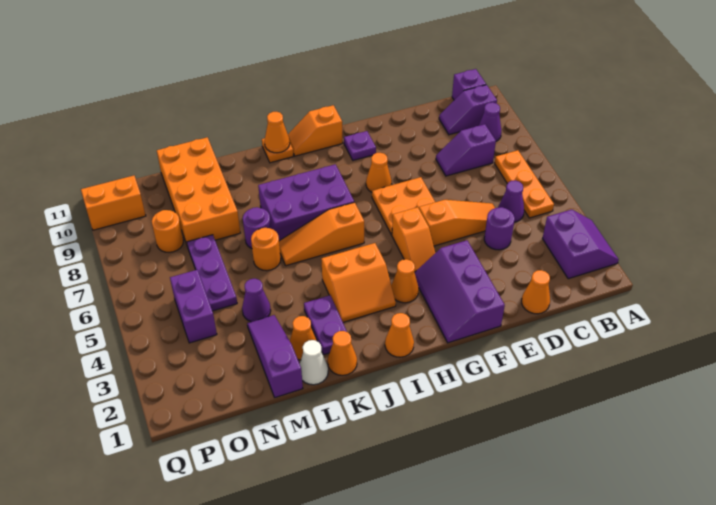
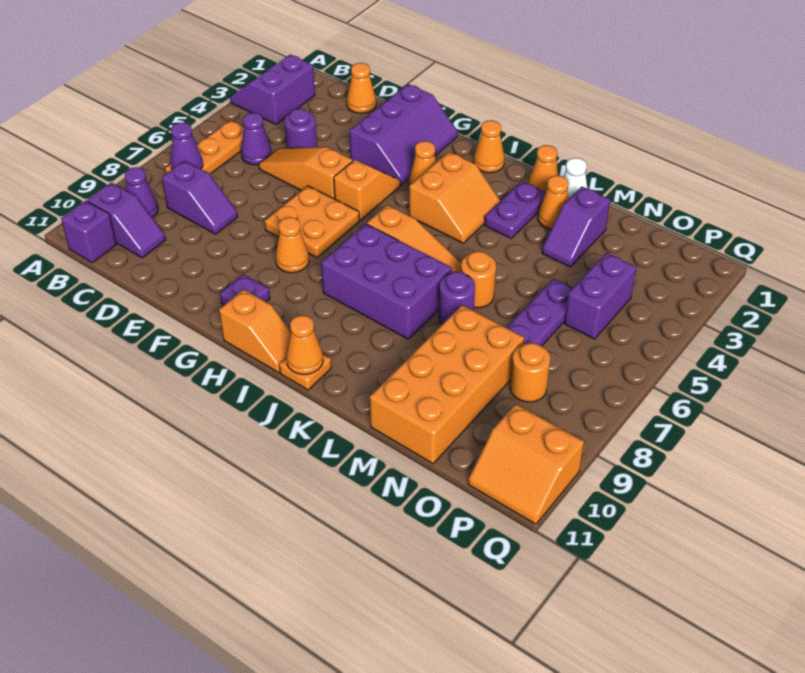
orange slope I3:J4 level 1 top 4 -> orange slope I3:J4 level 1 top I
purple slope M1:M3 level 1 top 1 -> purple slope M2:M3 level 1 top 2
purple cone M4 level 1 -> purple cone B7 level 2

